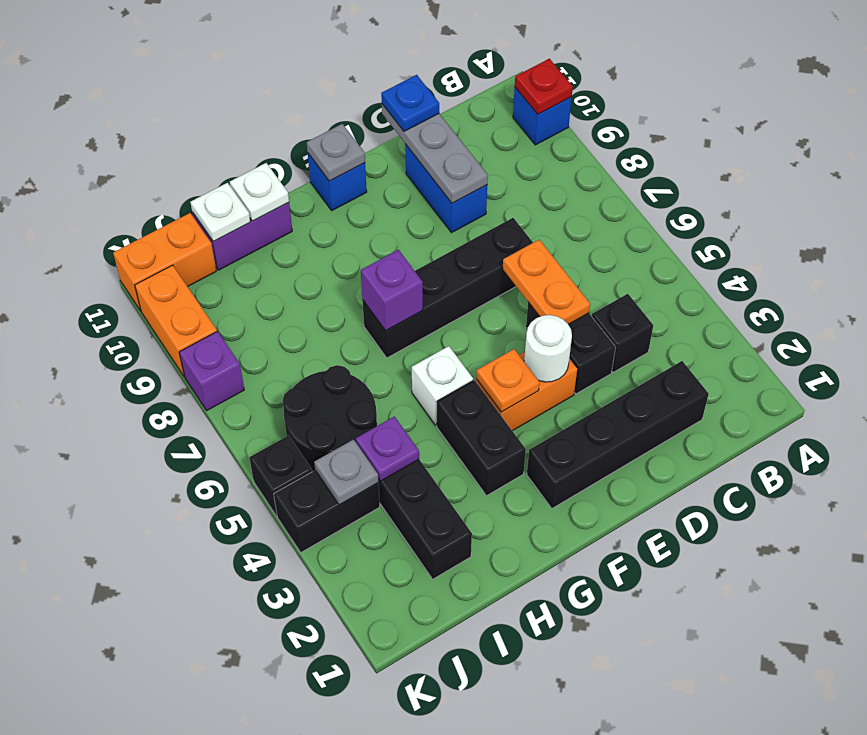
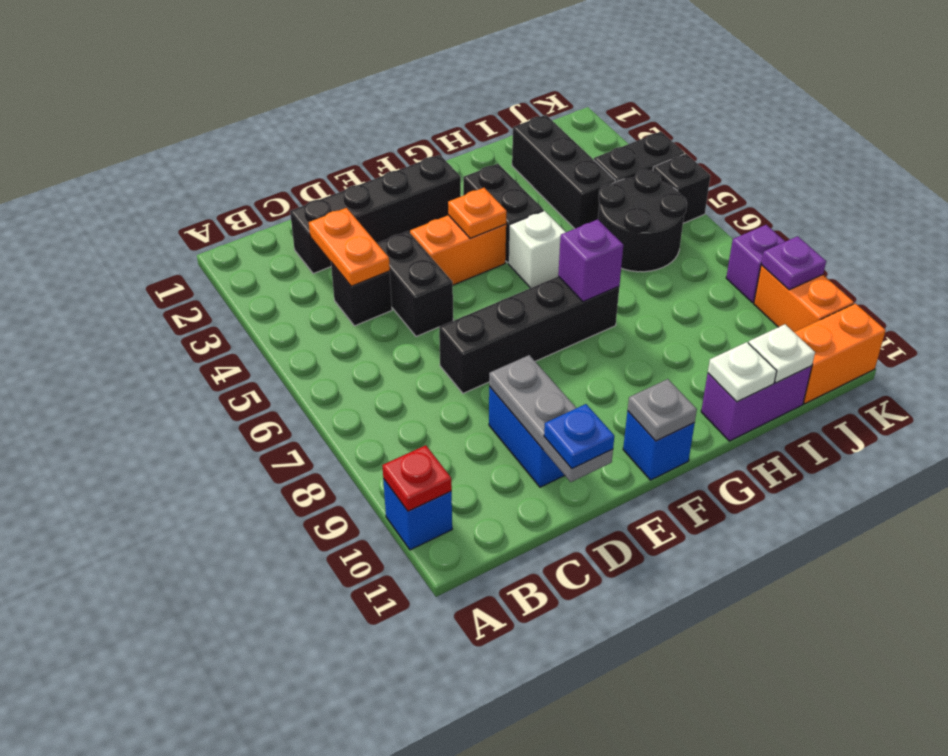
orange plate D5:D6 level 2 -> orange plate C3:C4 level 2
white round brick E4 level 2 -> none
purple plate I4 level 2 -> purple plate K9 level 2
grey plate J4 level 2 -> none

